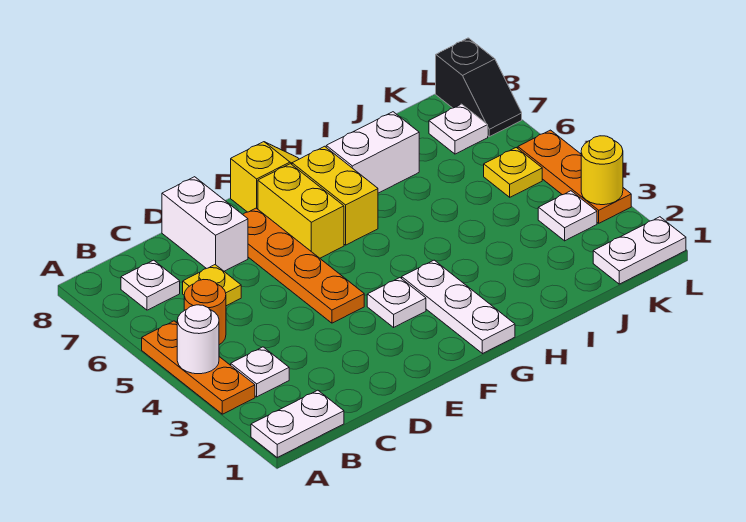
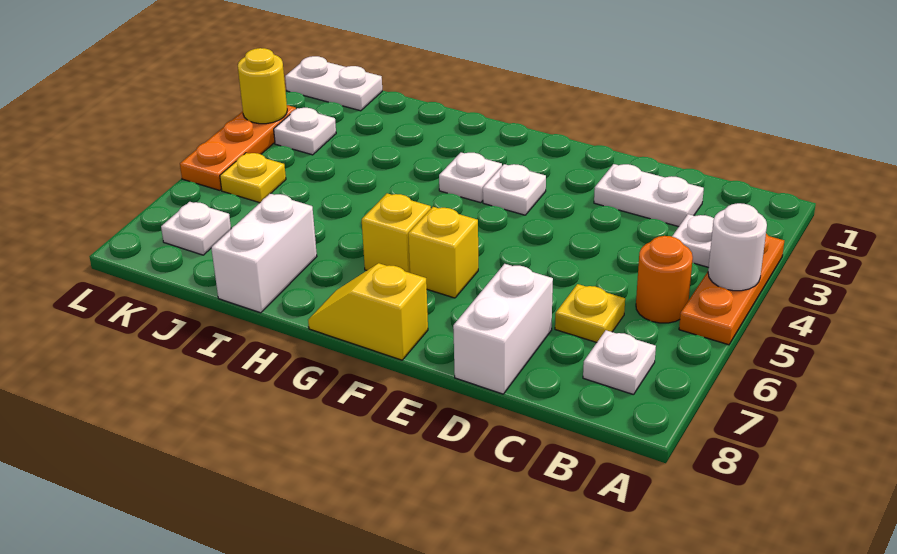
white plate A1:B1 level 1 -> white plate C2:D2 level 1
orange plate E4:E7 level 1 -> none
yellow brick F6:F7 level 1 -> yellow brick F6 level 1
white plate G1:G3 level 1 -> white plate G3 level 1
yellow brick G6:G7 level 1 -> yellow brick G6 level 1
white brick H7:I7 level 1 -> white brick I7:I8 level 1
black slope L7:L8 level 1 top 8 -> none

